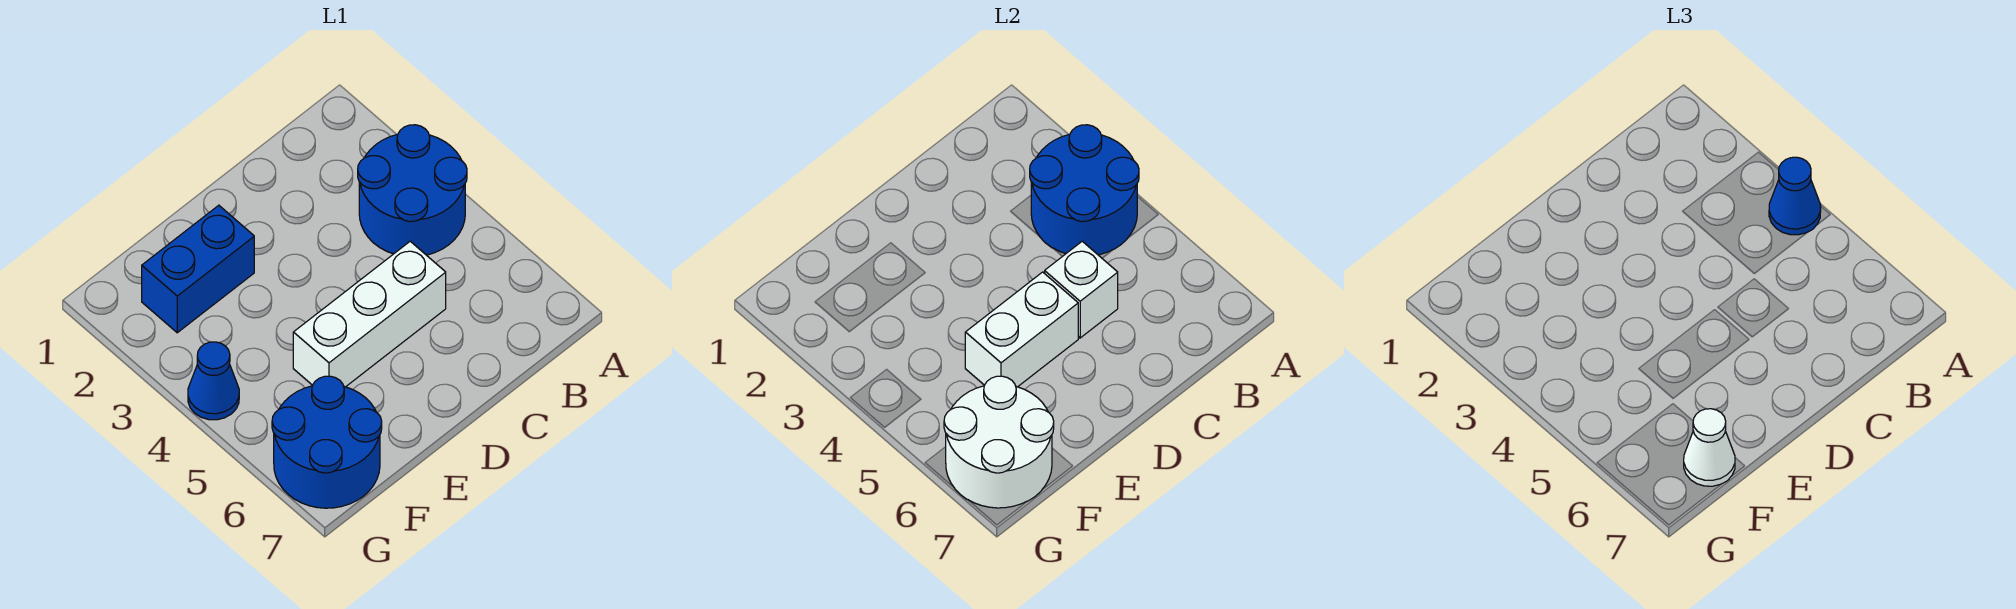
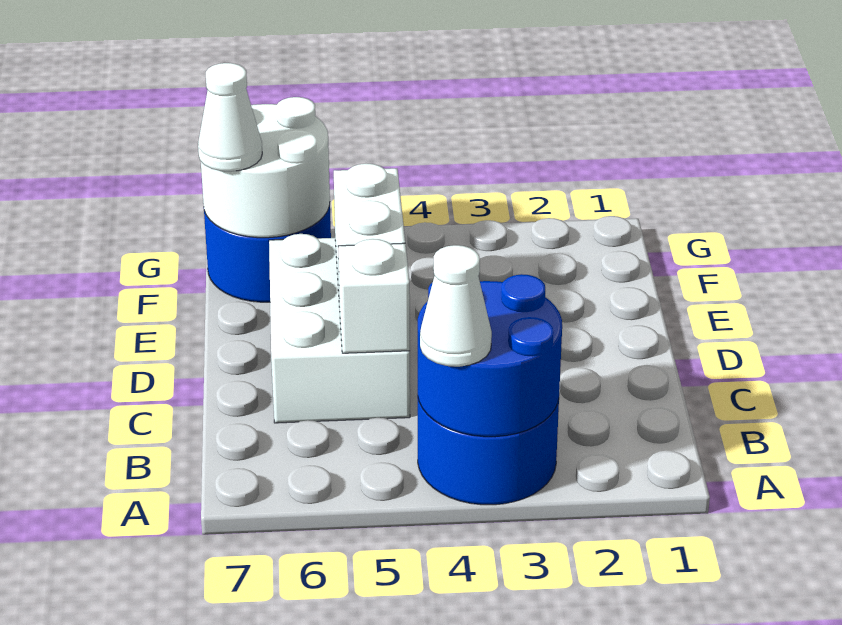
blue cone A4 level 3 -> white cone A4 level 3
white brick C5:E5 level 1 -> white brick C5:E6 level 1
blue brick E2:F2 level 1 -> none
blue cone G4 level 1 -> none

